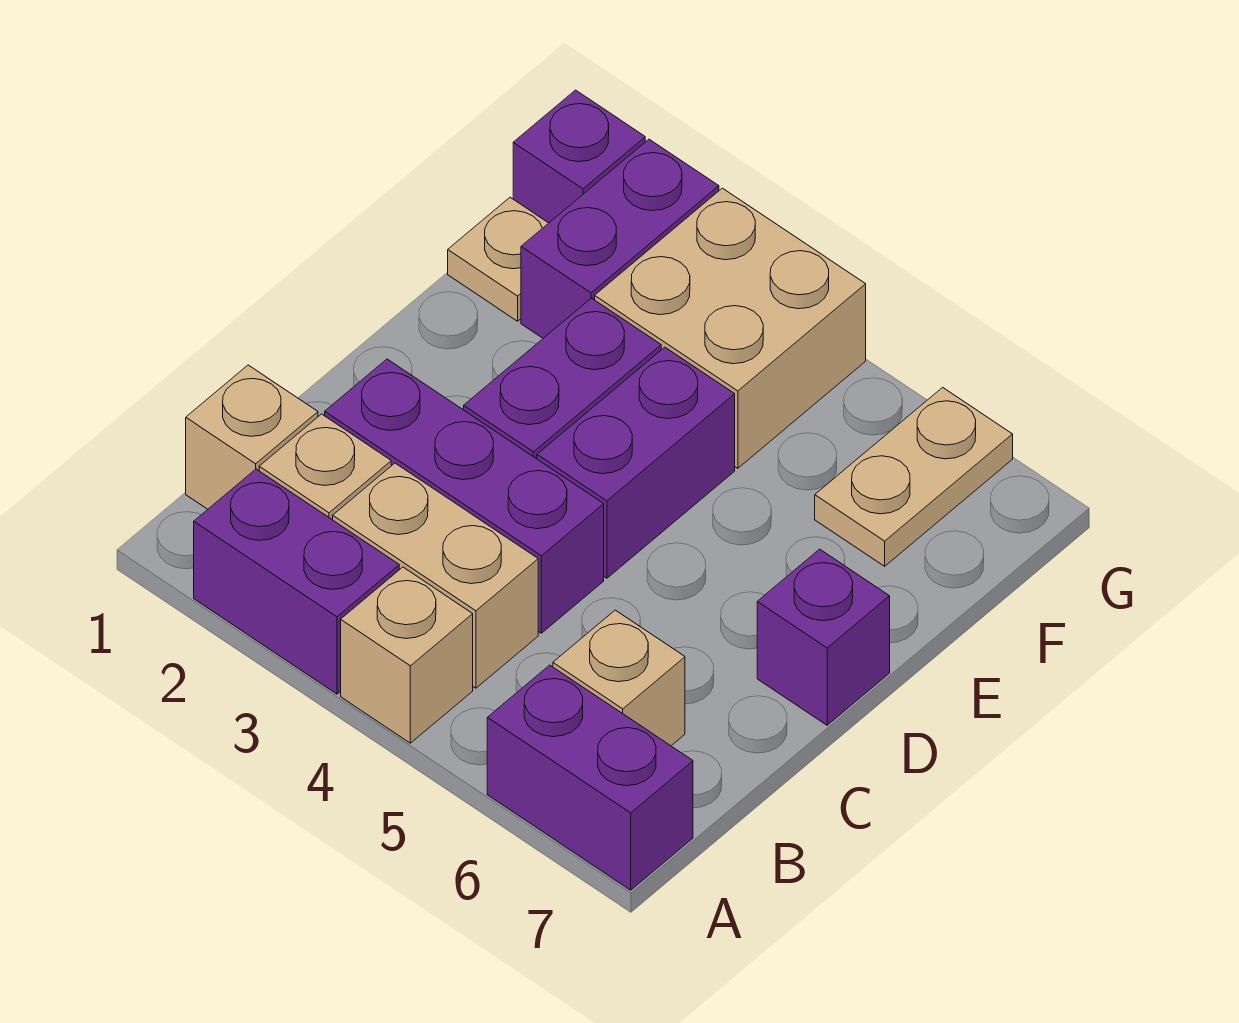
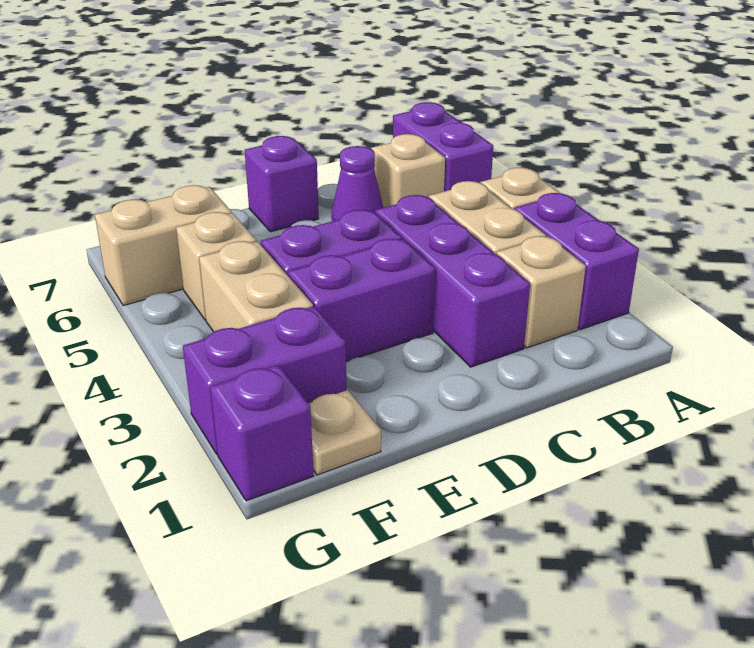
tan brick B1 level 1 -> tan brick F5 level 1
none -> purple cone C6 level 1
tan brick F3:G4 level 1 -> tan brick F3:F4 level 1
tan plate F6:G6 level 1 -> tan brick F6:G6 level 1

